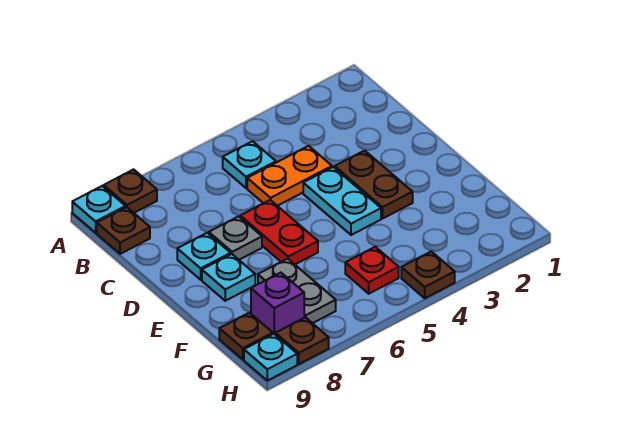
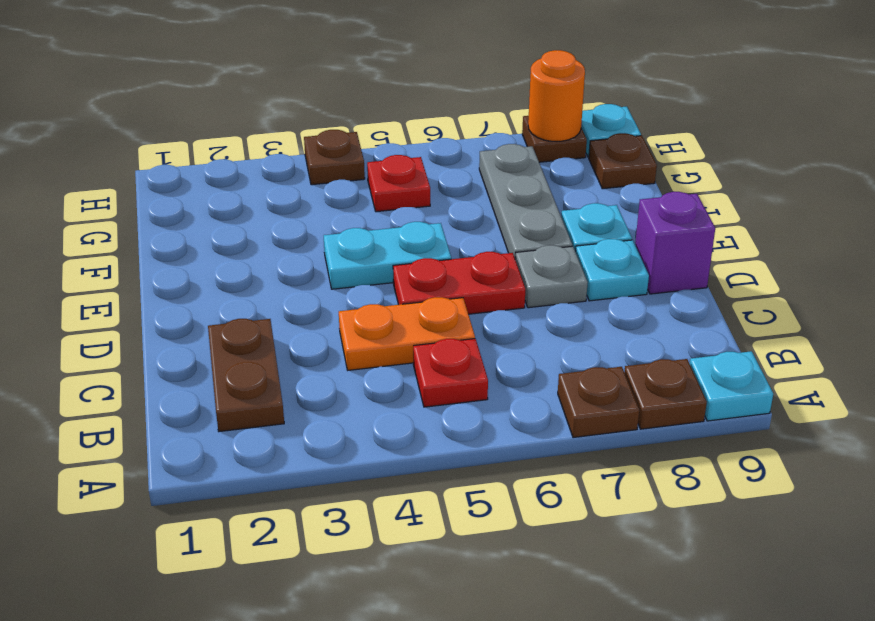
cyan plate B5 level 1 -> red plate B5 level 1
brown plate B9 level 1 -> brown plate A7 level 1
brown plate D3:E3 level 1 -> brown plate B2:C2 level 1
cyan plate D4:E4 level 1 -> cyan plate E4:E5 level 1
red plate D6:E6 level 1 -> red plate D5:D6 level 1
grey plate F7:G7 level 1 -> grey plate E7:G7 level 1
purple brick G8 level 1 -> purple brick D9 level 1
none -> orange round brick H8 level 2

